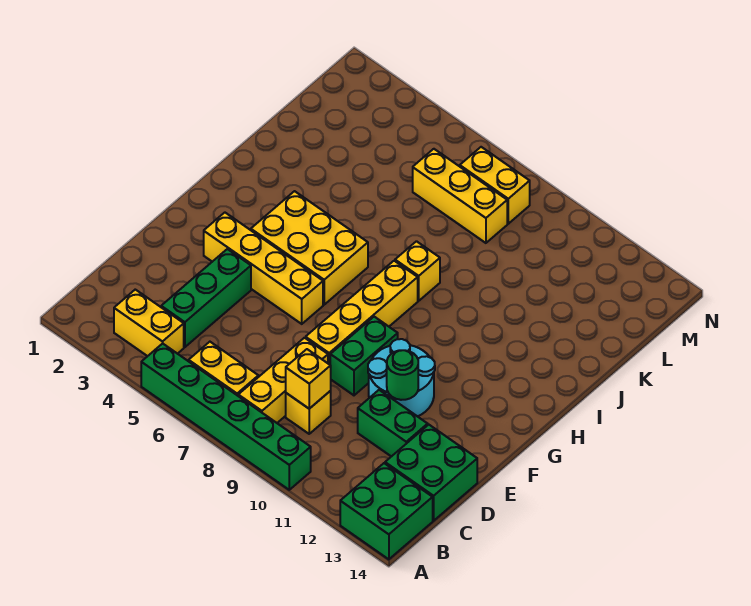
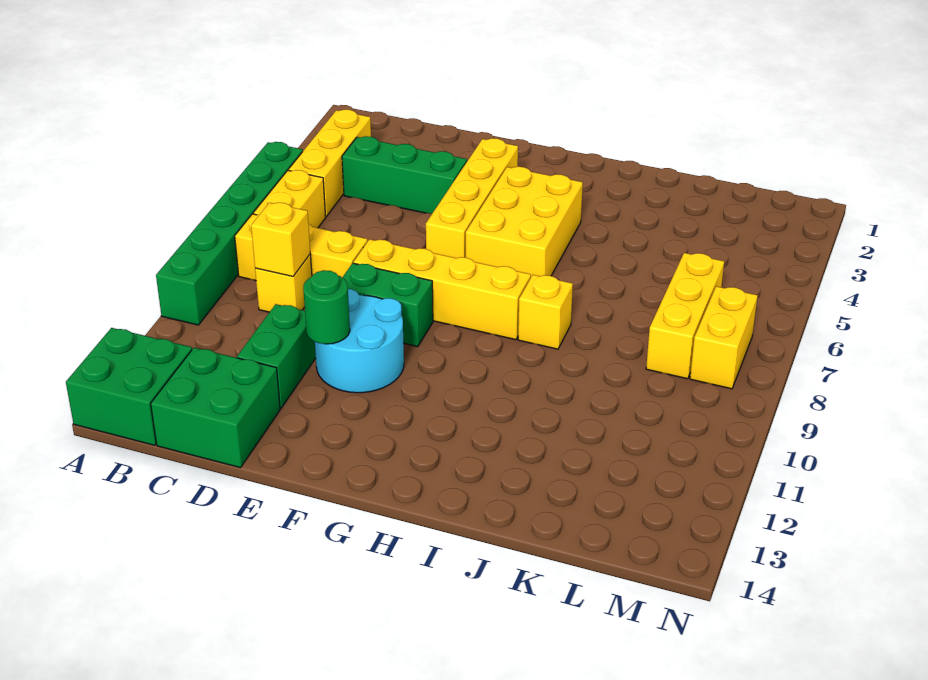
yellow brick B3:B4 level 1 -> yellow brick B3:B5 level 1

